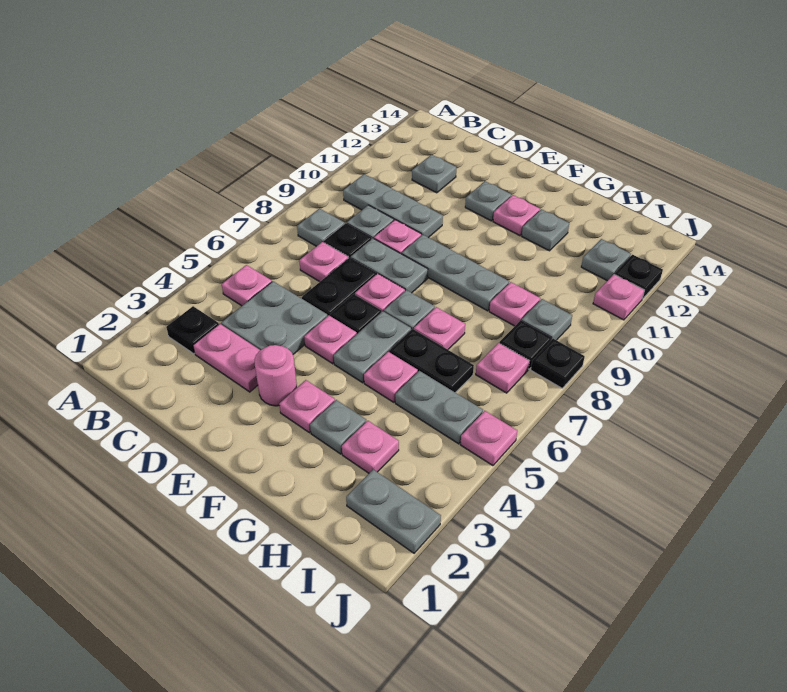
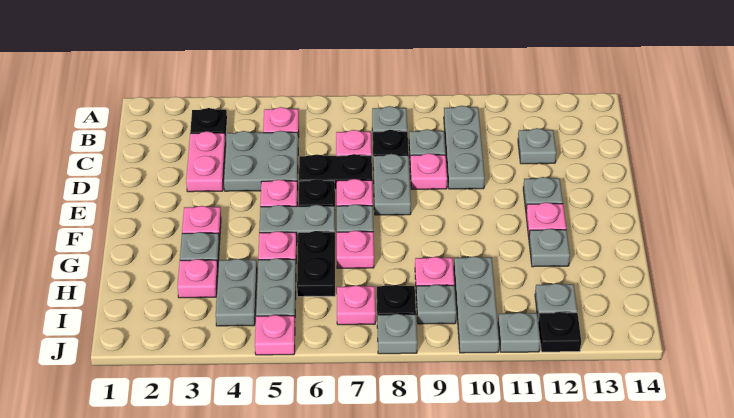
pink round brick E3 level 1 -> none
grey plate E9:G9 level 1 -> grey plate H10:J10 level 1
grey plate I2:J2 level 1 -> grey plate H4:I4 level 1
black plate J8 level 1 -> grey plate J8 level 1
pink plate J11 level 1 -> grey plate J11 level 1

